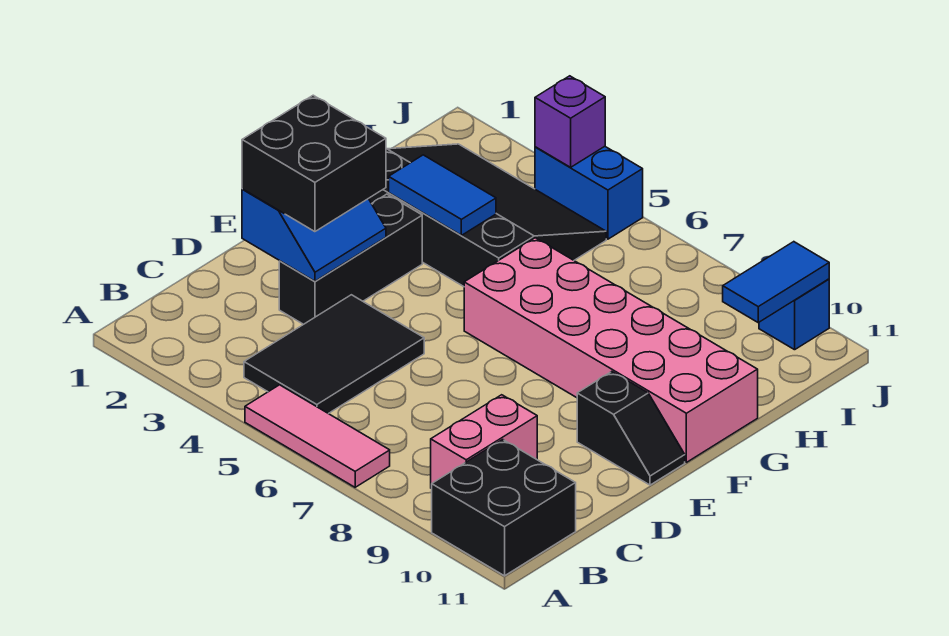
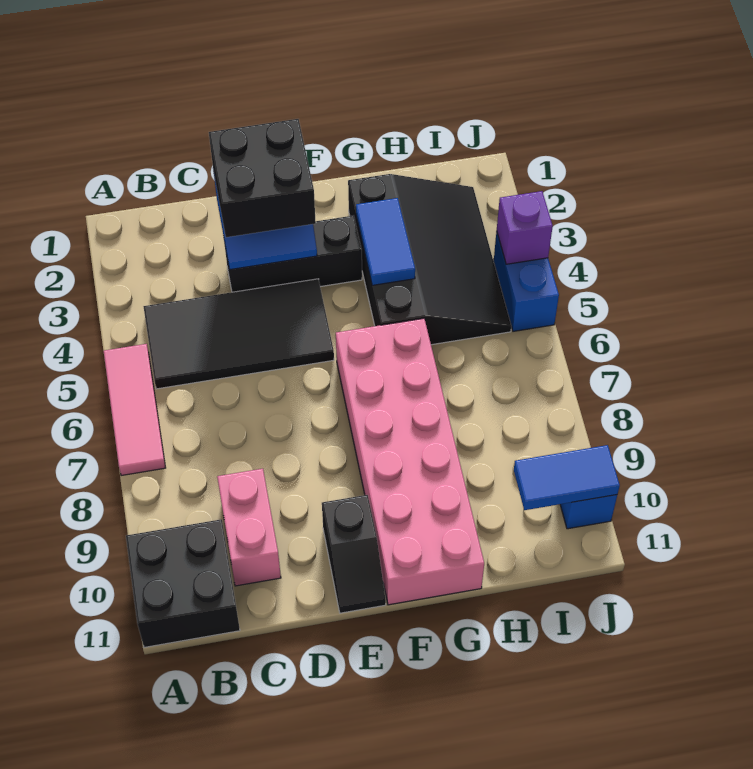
black tile B4:D5 level 1 -> black tile B4:E5 level 1
pink brick B9:C9 level 1 -> pink brick C9:C10 level 1

